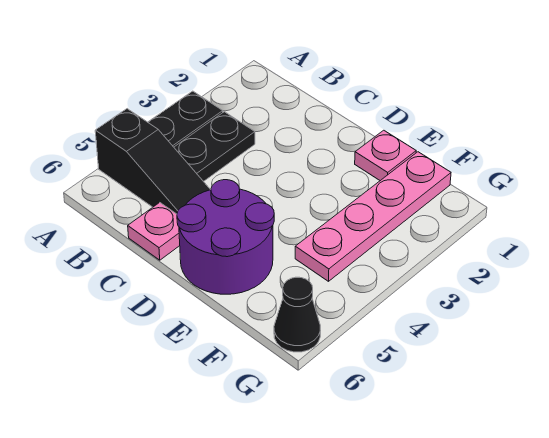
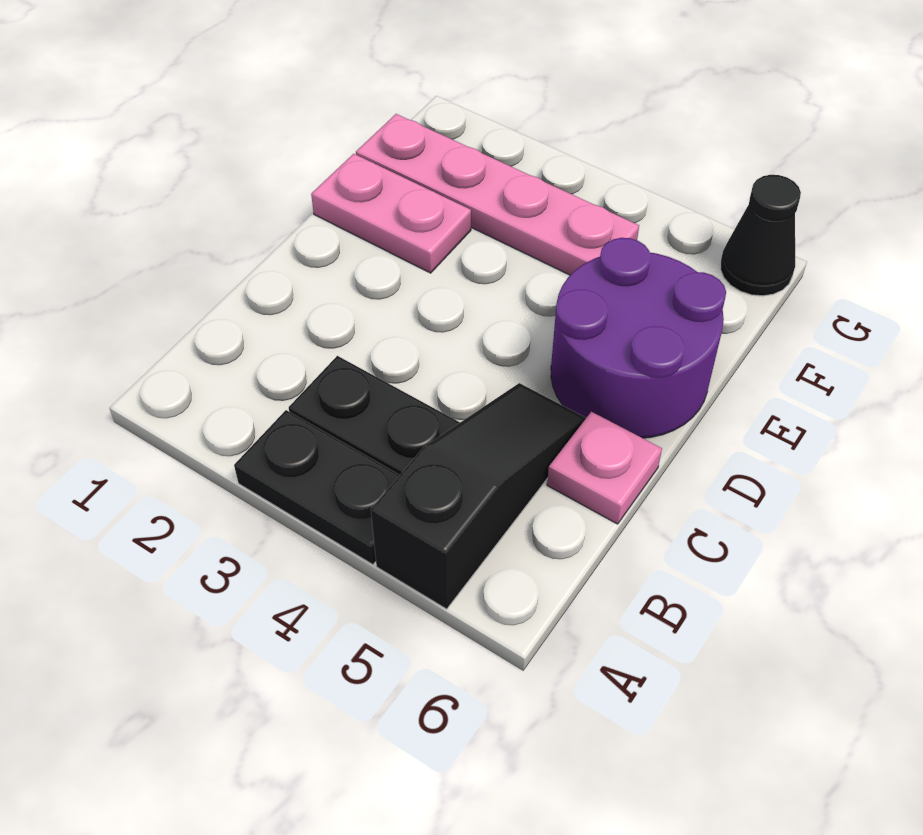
pink plate E1 level 1 -> pink plate E1:E2 level 1

